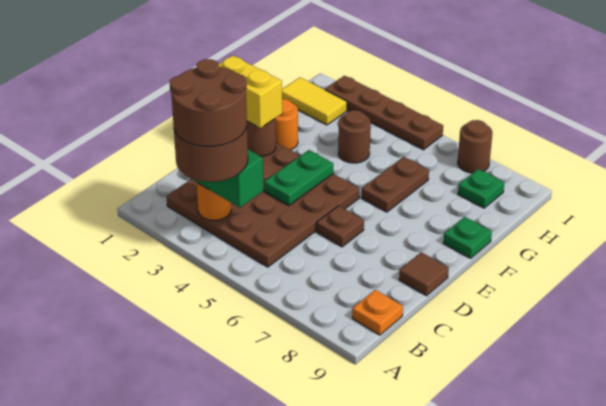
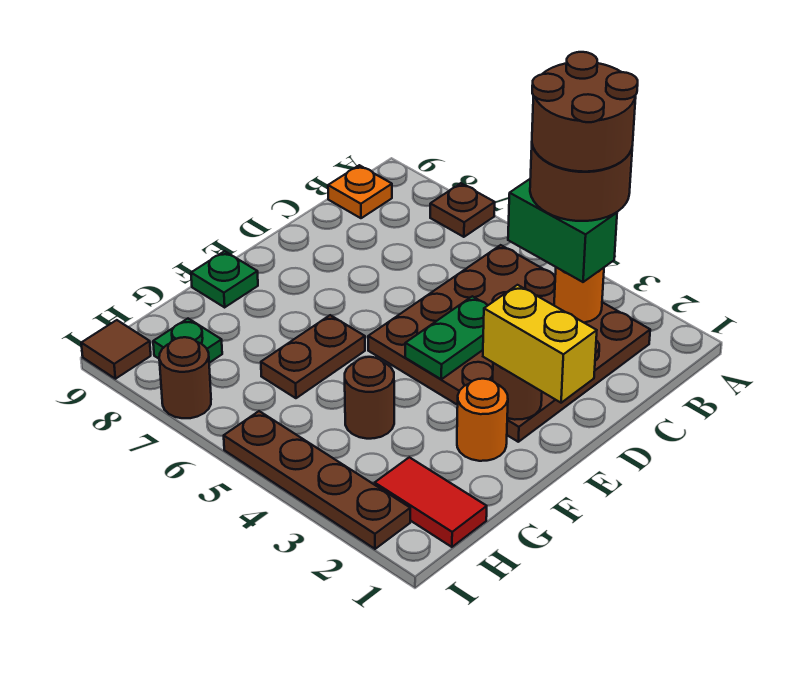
brown plate D6 level 1 -> brown plate A7 level 1
brown tile D9 level 1 -> brown tile I9 level 1
yellow tile H1:H2 level 1 -> red tile H1:H2 level 1

